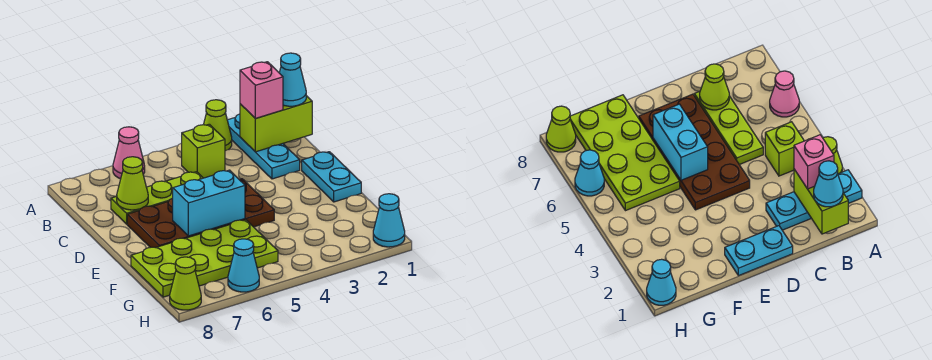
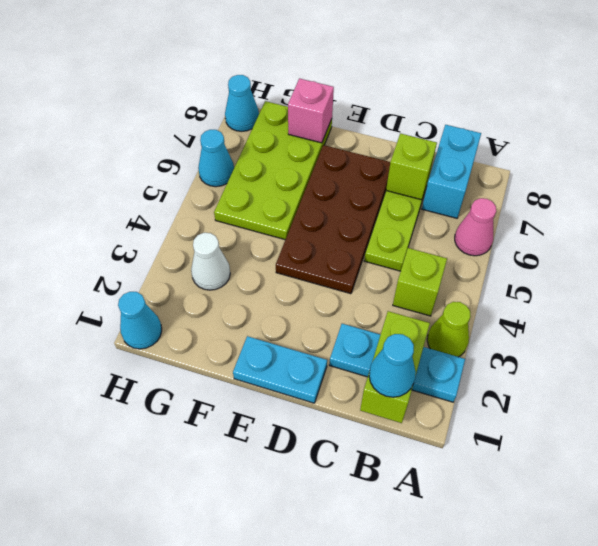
pink brick B2 level 3 -> pink brick F8 level 2
lime cone C7 level 2 -> lime brick C7 level 2
cyan brick E5:E6 level 2 -> cyan brick B7:B8 level 1
none -> white cone G3 level 1
lime cone H8 level 1 -> cyan cone H8 level 1

